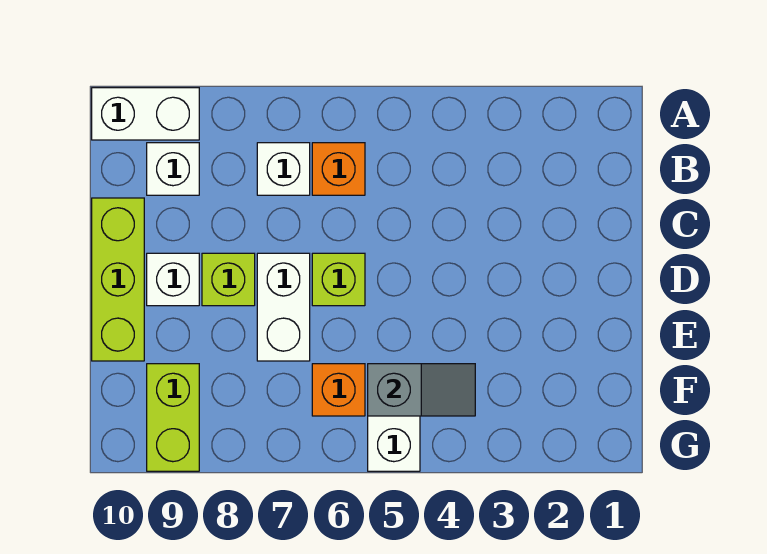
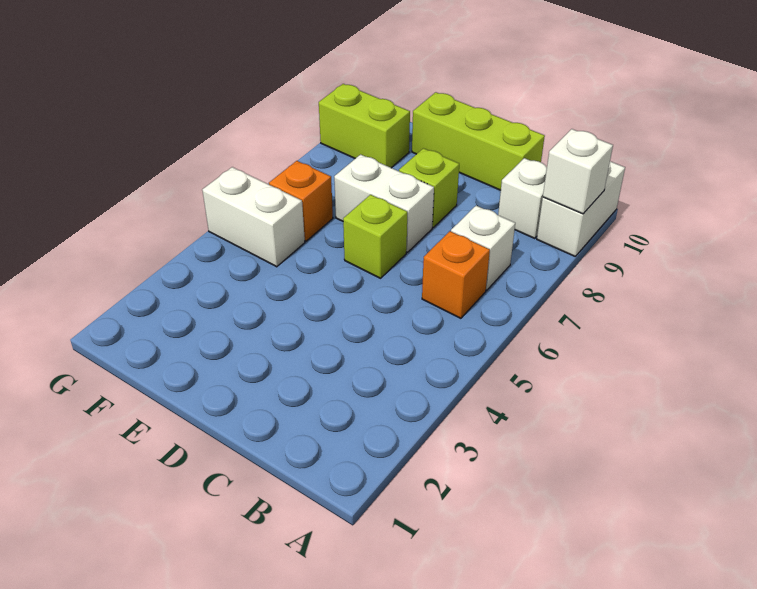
white brick D9 level 1 -> white brick A9 level 2
grey slope F4:F5 level 2 top 5 -> none

